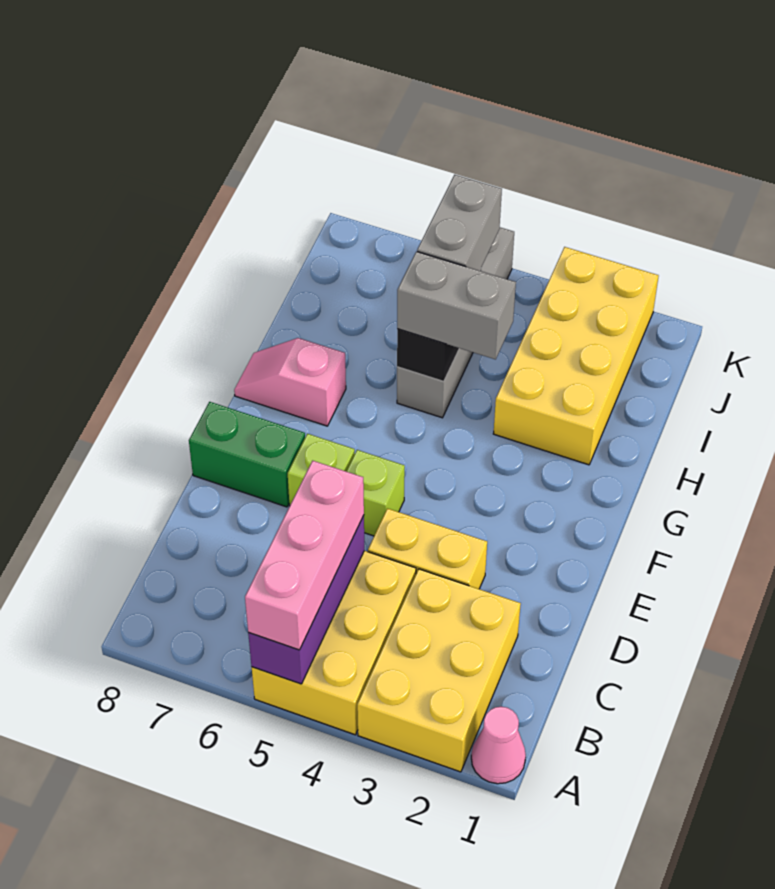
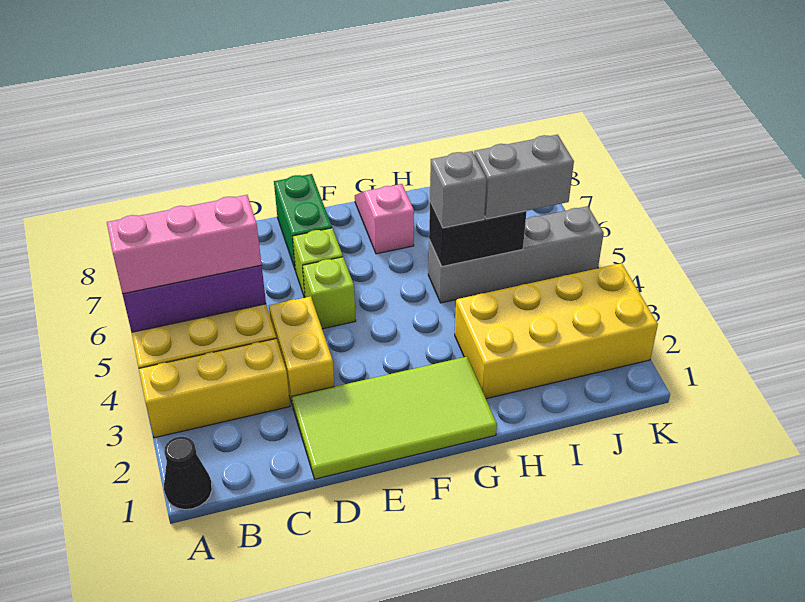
pink cone A1 level 1 -> black cone A1 level 1
yellow brick A2:C3 level 1 -> yellow brick A3:C3 level 1
none -> lime tile D1:G2 level 1
grey brick H4:H5 level 3 -> grey brick H5 level 3

